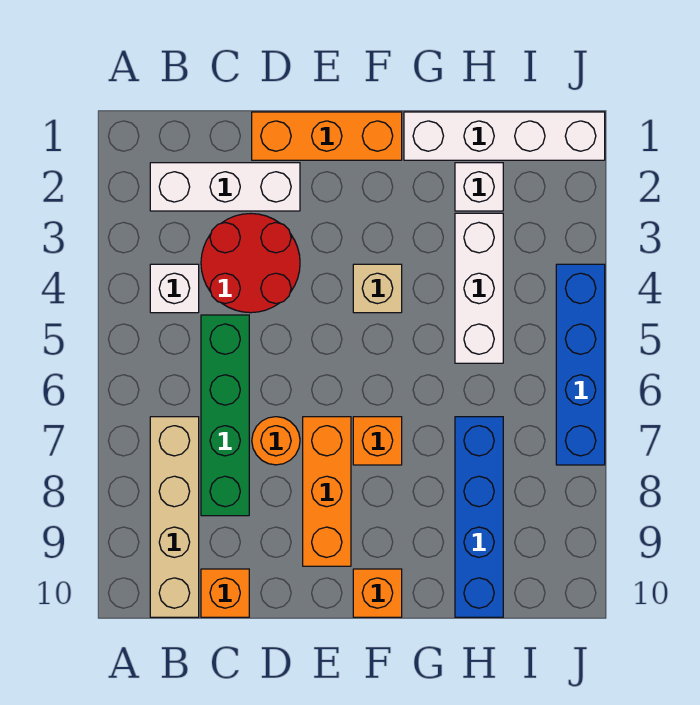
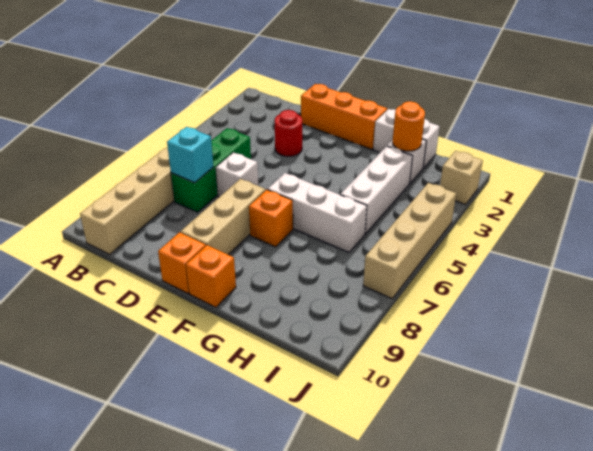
white brick B2:D2 level 1 -> white brick F6:H6 level 1
white brick B4 level 1 -> white brick D6 level 1
red round brick C3:D4 level 1 -> red round brick D3 level 1
green brick C5:C8 level 1 -> green brick C5:C7 level 1
none -> cyan brick C7 level 2
orange brick C10 level 1 -> orange brick E10 level 1
orange round brick D7 level 1 -> orange round brick H2 level 2
orange brick E7:E9 level 1 -> tan brick E7:E9 level 1
tan brick F4 level 1 -> tan brick J2 level 1
white brick G1:J1 level 1 -> white brick G1:H1 level 1
blue brick H7:H10 level 1 -> none
blue brick J4:J7 level 1 -> tan brick J4:J7 level 1

